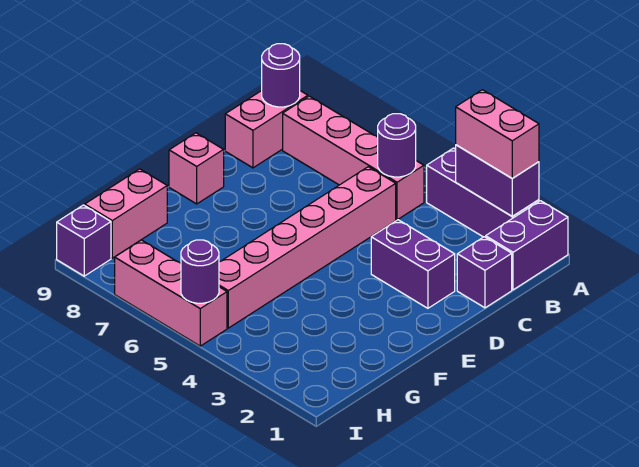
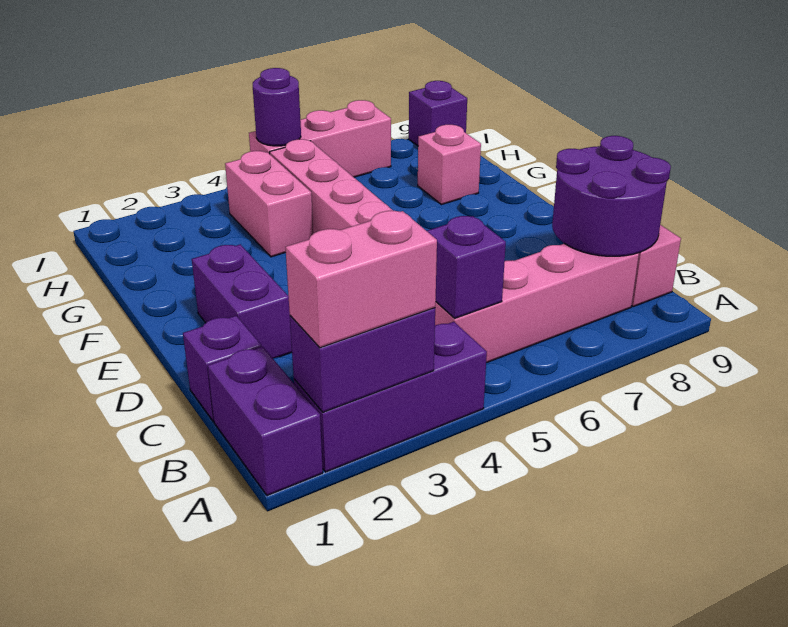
purple round brick B5 level 2 -> purple brick B5 level 2
purple round brick B9 level 2 -> purple round brick B8:C9 level 2
purple brick D2:D3 level 1 -> purple brick D2:E2 level 1
pink brick E9 level 1 -> pink brick G8 level 1
pink brick G9:H9 level 1 -> pink brick G4:H4 level 1

